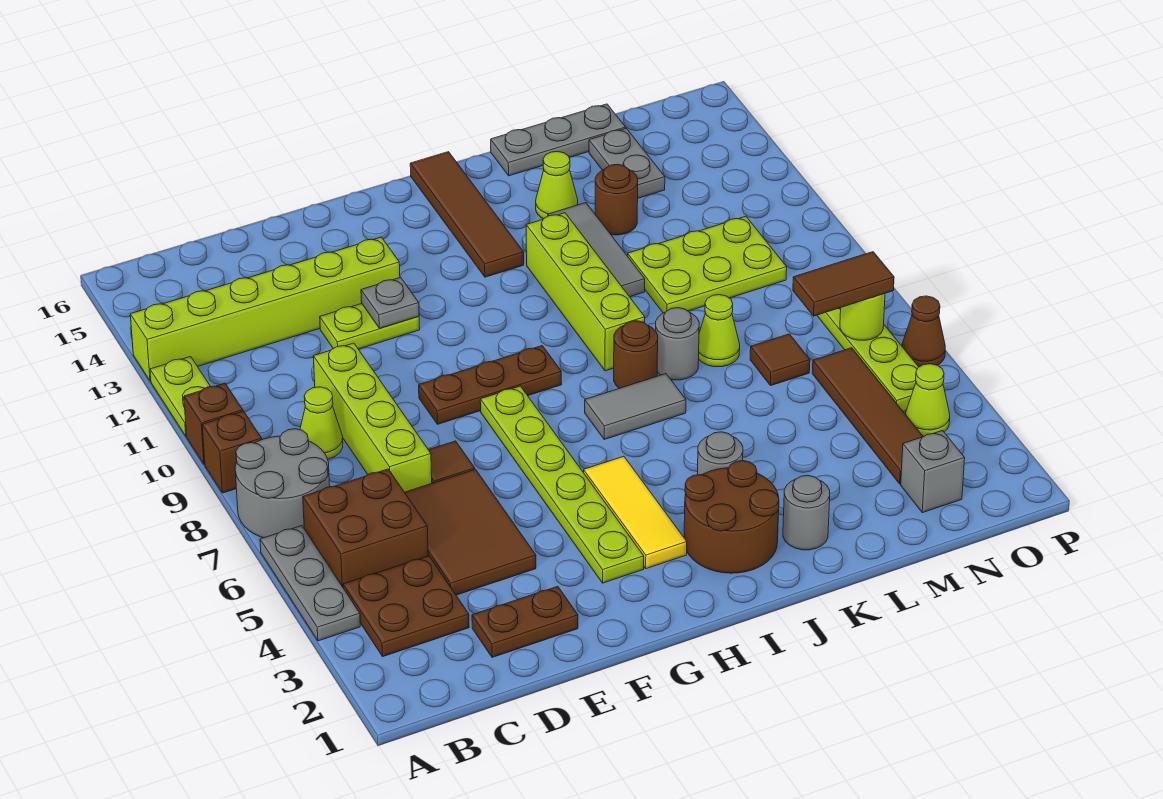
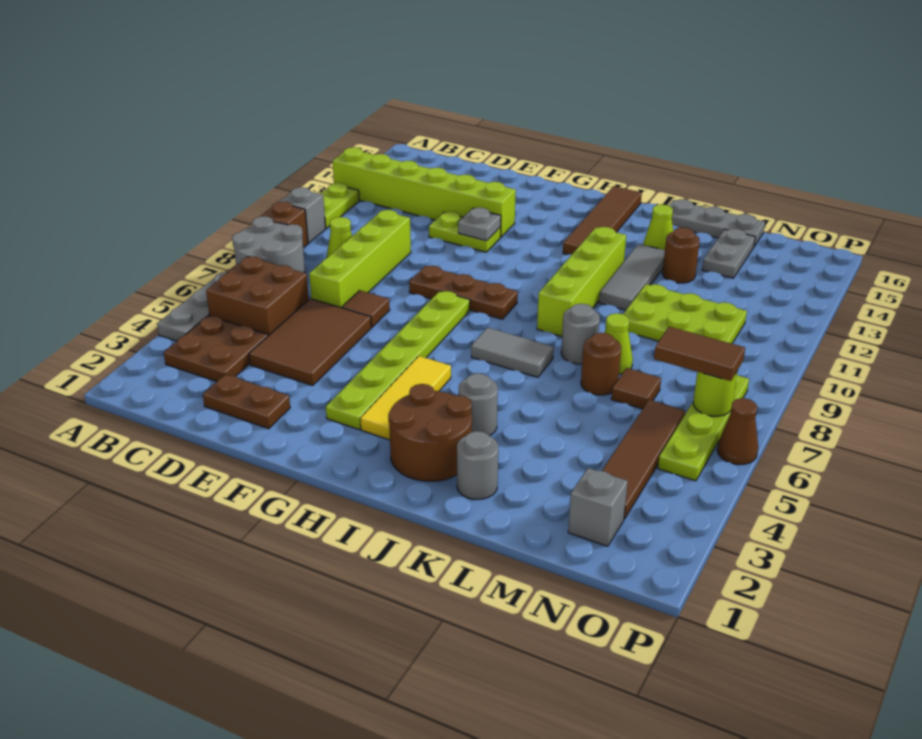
brown brick A10 level 1 -> grey brick A10 level 1
brown round brick J8 level 1 -> brown round brick L7 level 1
lime cone O4 level 1 -> none

